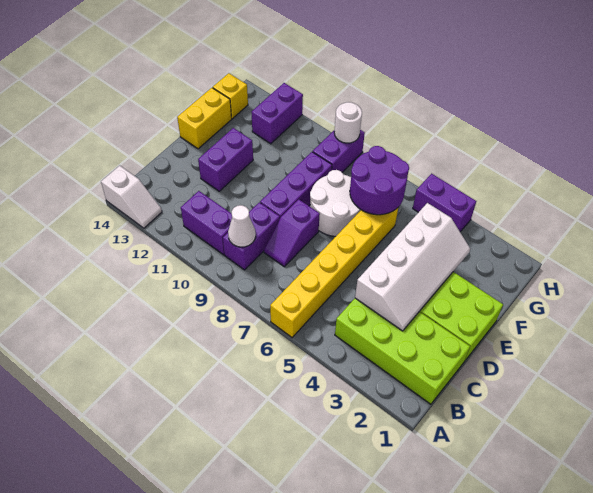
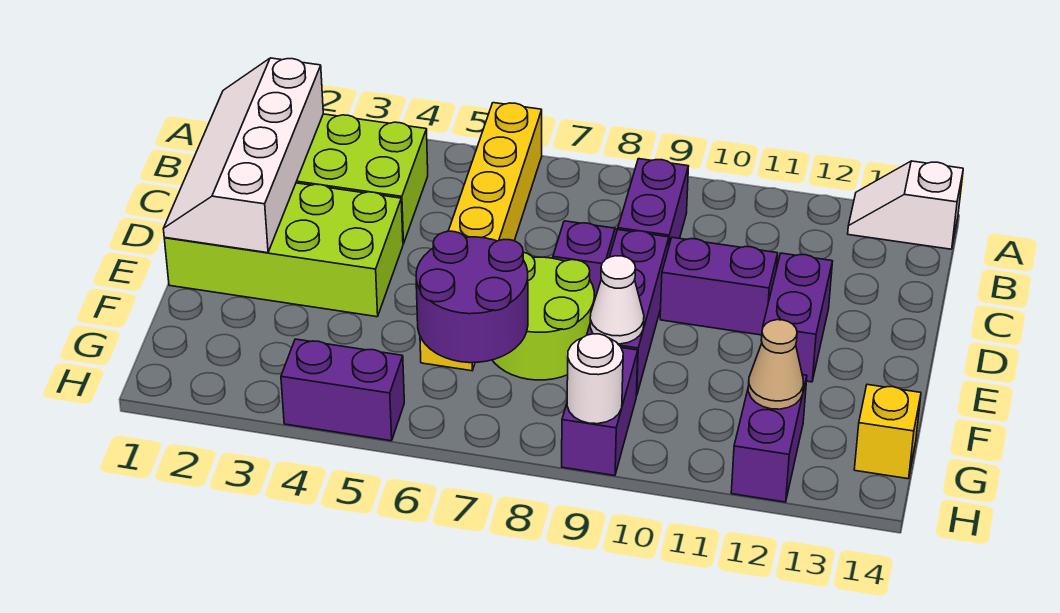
white cone B9 level 2 -> white cone F9 level 2
purple brick B10:B11 level 1 -> purple brick D10:D11 level 1
white slope C3:F4 level 2 top 4 -> white slope B1:E2 level 2 top 2
white round brick E7:F8 level 1 -> lime round brick E7:F8 level 1
yellow brick E14:F14 level 1 -> none
none -> tan cone G12 level 2

